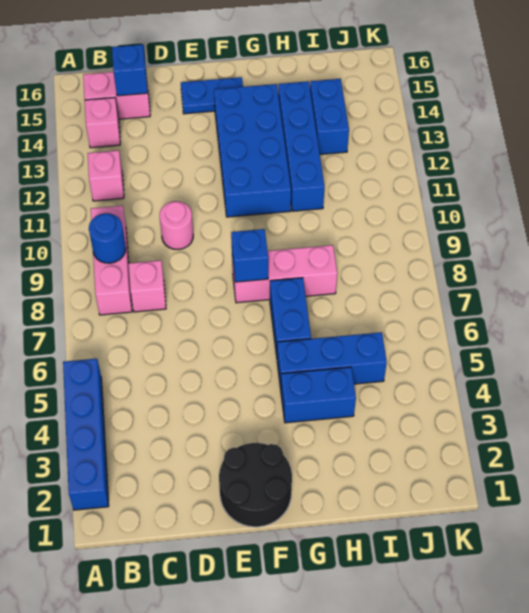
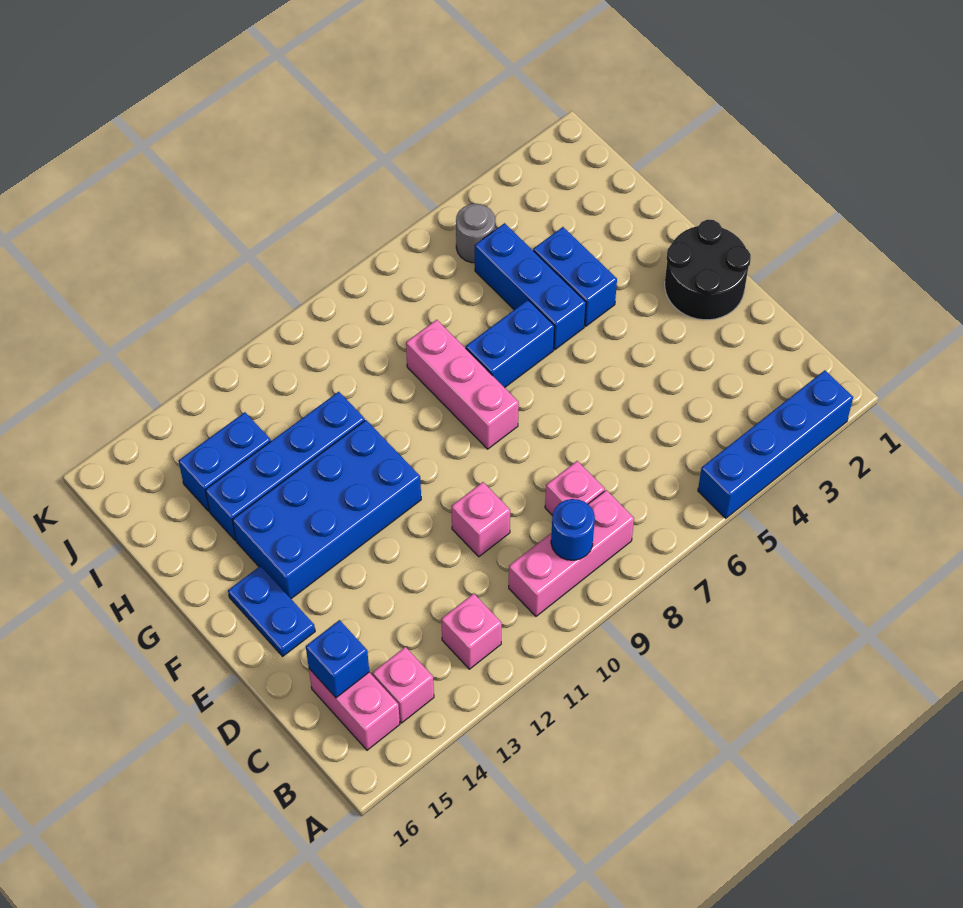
pink round brick D10 level 1 -> pink brick D10 level 1
blue brick F8 level 2 -> none
none -> grey round brick J5 level 1

